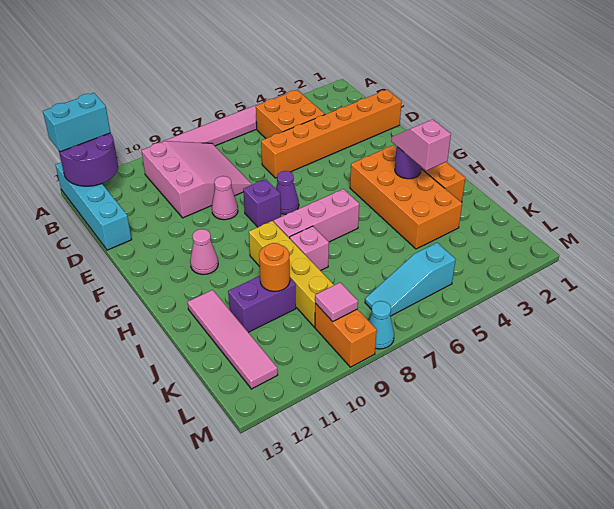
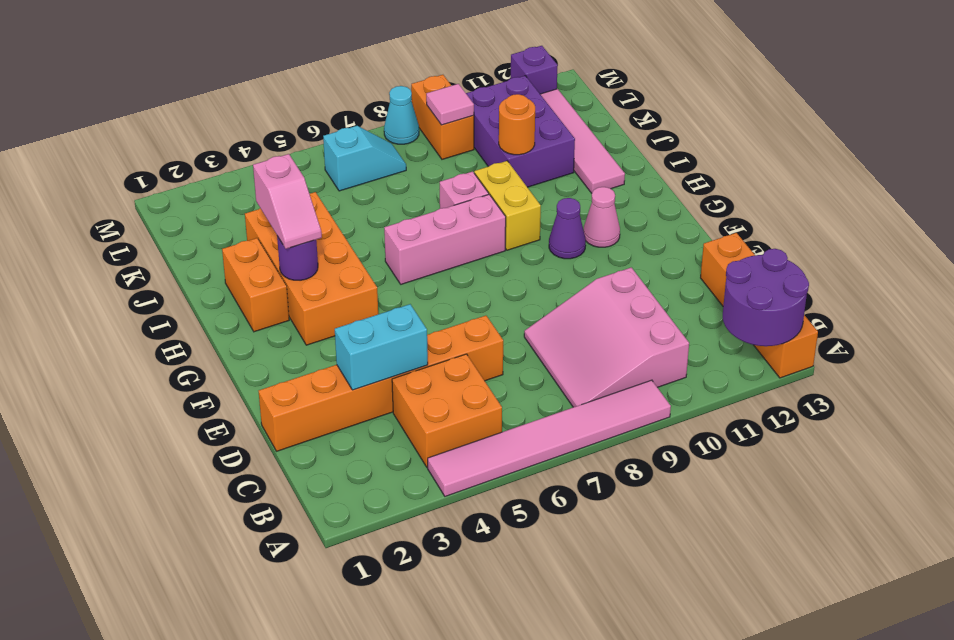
cyan brick A12:A13 level 3 -> cyan brick D3:D4 level 2
cyan brick A13:D13 level 1 -> orange brick A13:D13 level 1
pink cone E9 level 1 -> none
purple cone F7 level 1 -> purple cone G10 level 1
purple brick F8 level 1 -> purple brick M12 level 1
yellow brick H9:K9 level 1 -> yellow brick H9:I9 level 1
purple brick J10:J11 level 1 -> purple brick J10:L11 level 1
cyan slope L5:L7 level 1 top 5 -> cyan slope L6:L7 level 1 top 6

